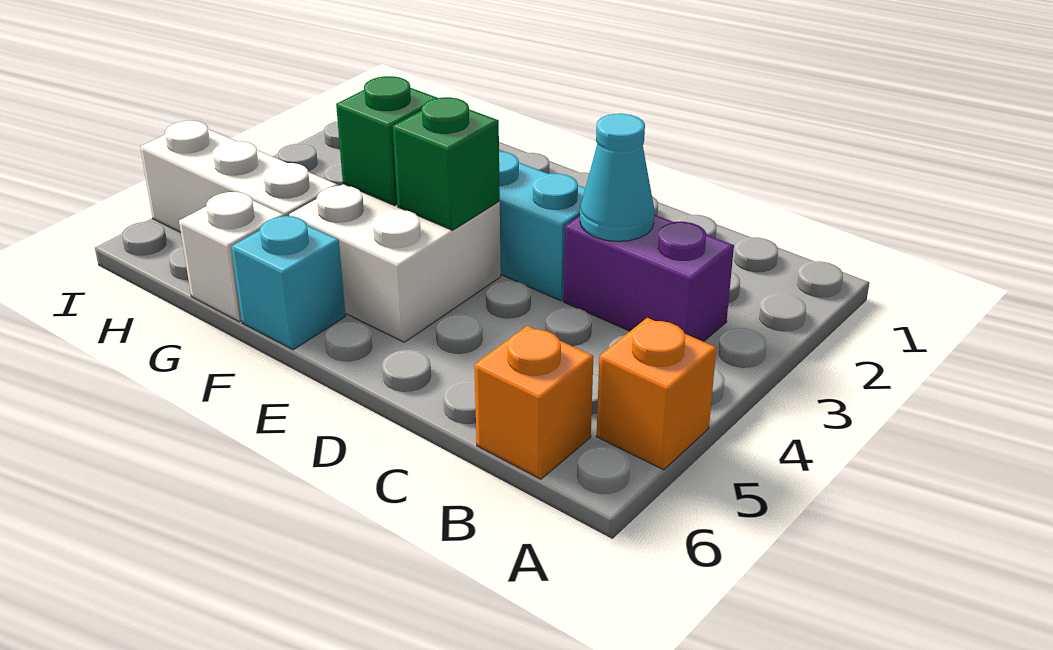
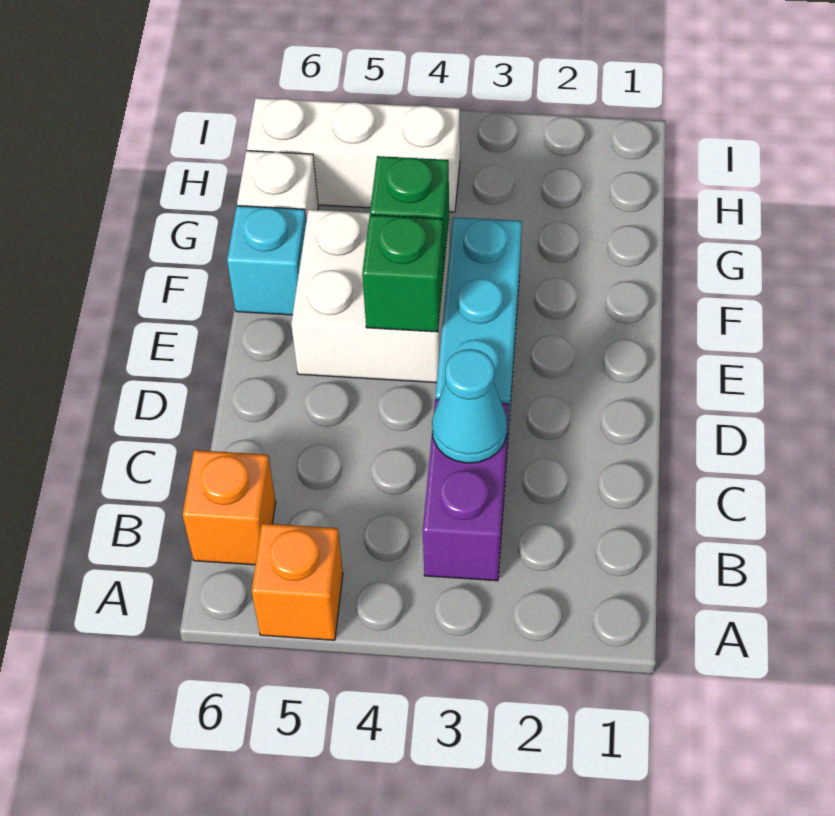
white brick G5:I5 level 1 -> white brick H4:H6 level 1

